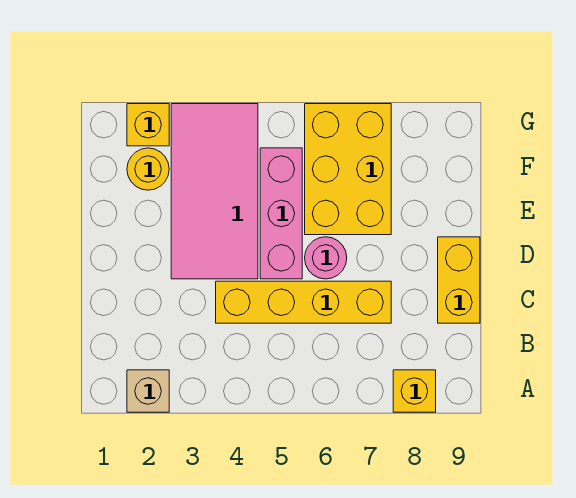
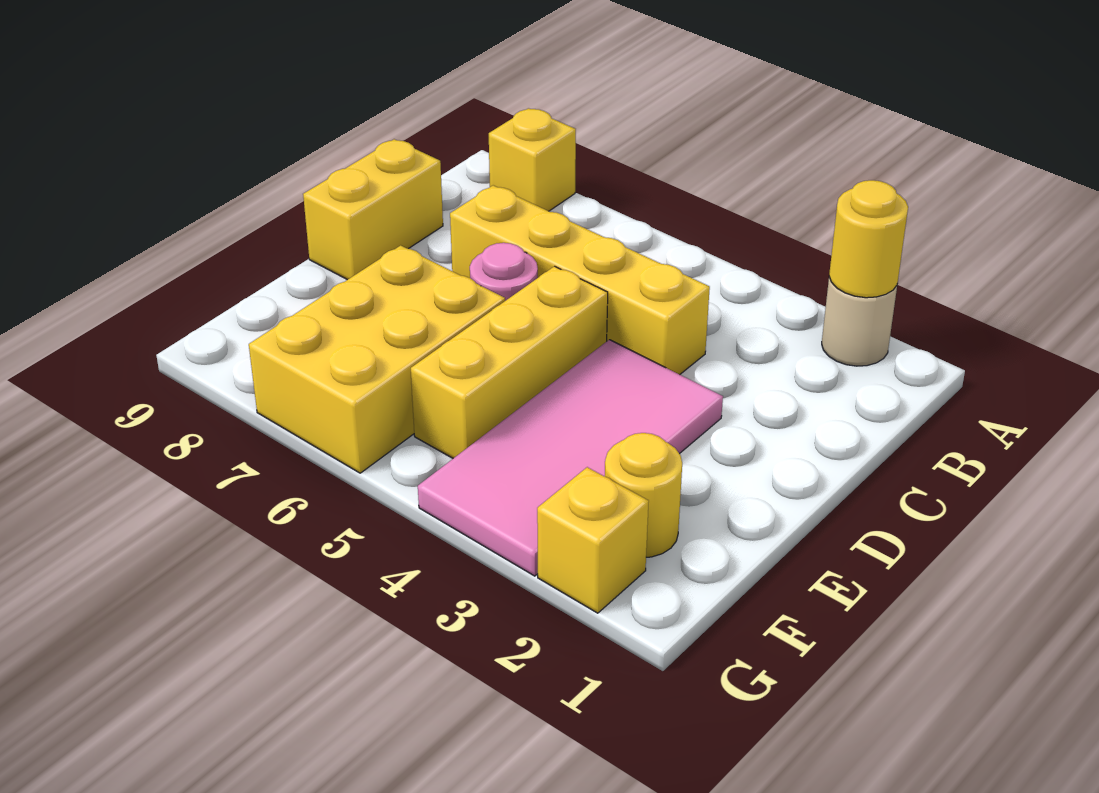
tan brick A2 level 1 -> tan round brick A2 level 1
none -> yellow round brick A2 level 2
pink brick D5:F5 level 1 -> yellow brick D5:F5 level 1

